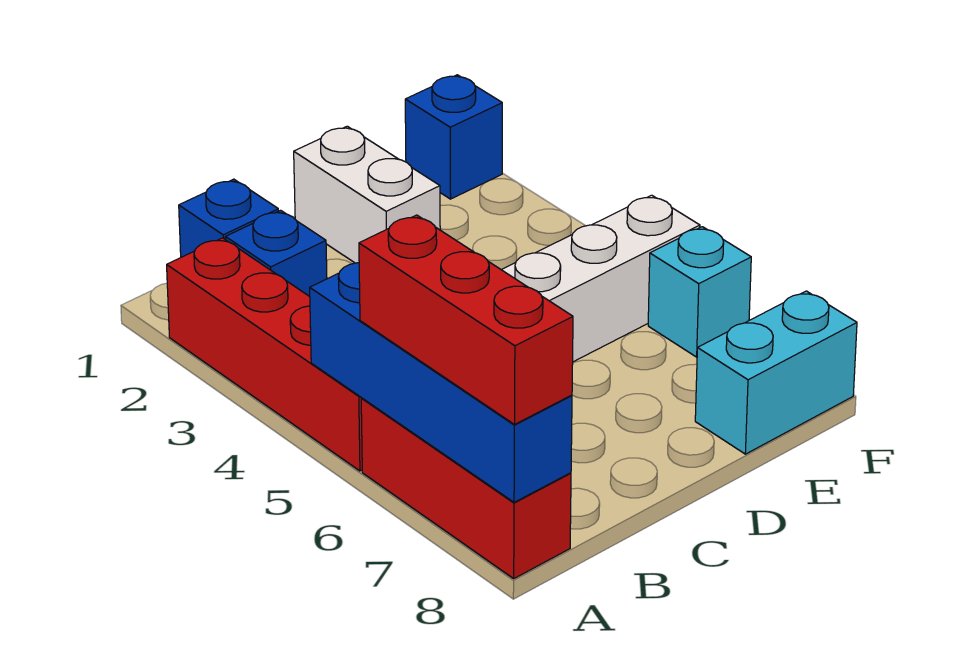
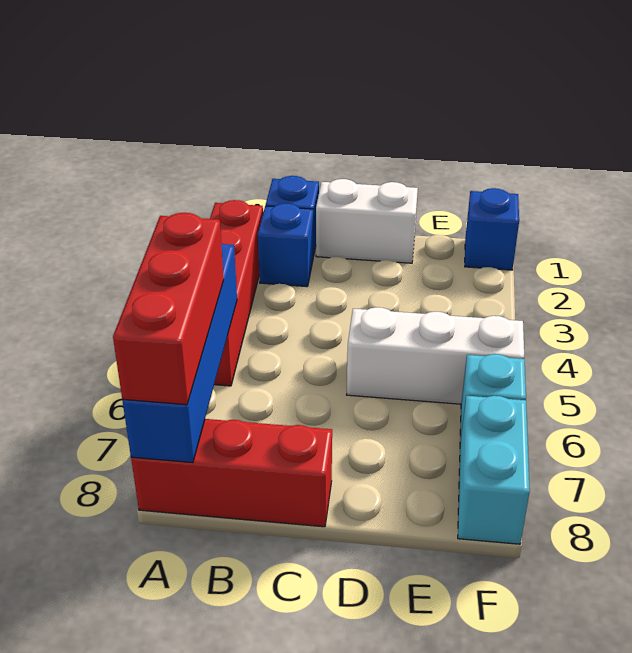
red brick A6:A8 level 1 -> red brick A8:C8 level 1
white brick D1:D2 level 1 -> white brick C1:D1 level 1
cyan brick E8:F8 level 1 -> cyan brick F7:F8 level 1

